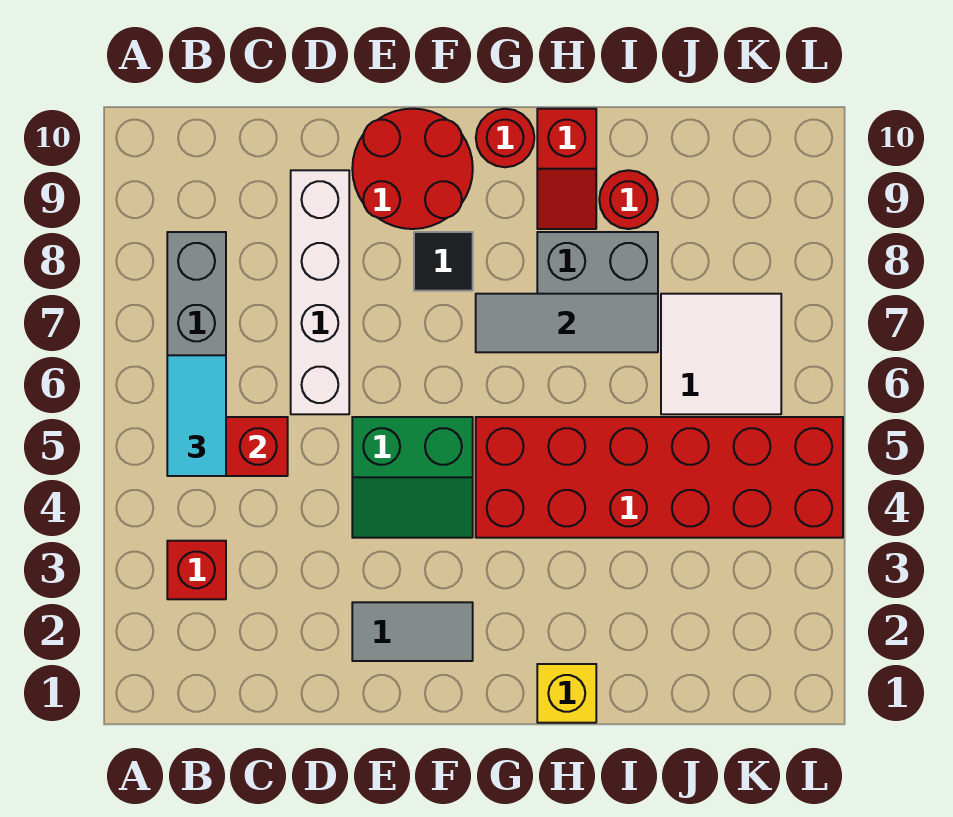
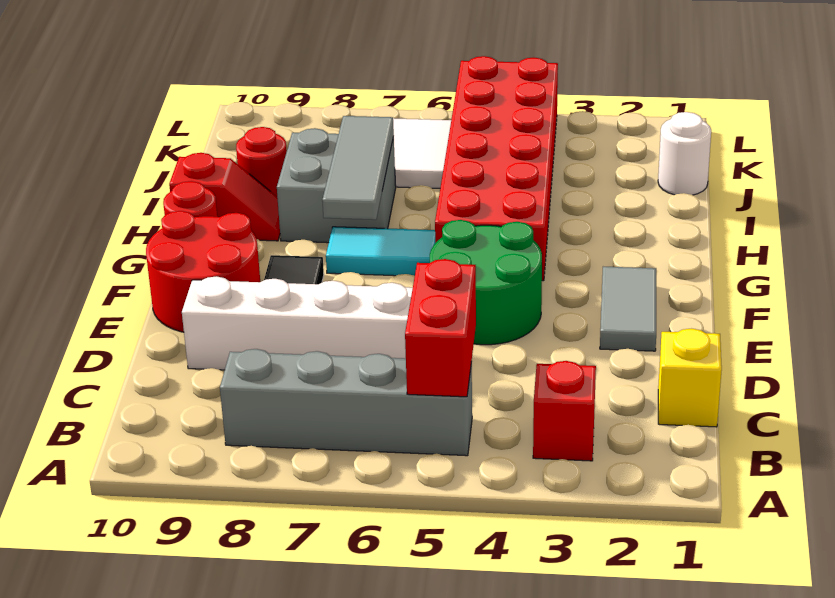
cyan tile B5:B6 level 3 -> cyan tile G6:G7 level 1
green slope E4:F5 level 1 top 5 -> green round brick E4:F5 level 1
yellow brick H1 level 1 -> yellow brick C1 level 1
none -> white round brick J1 level 1

